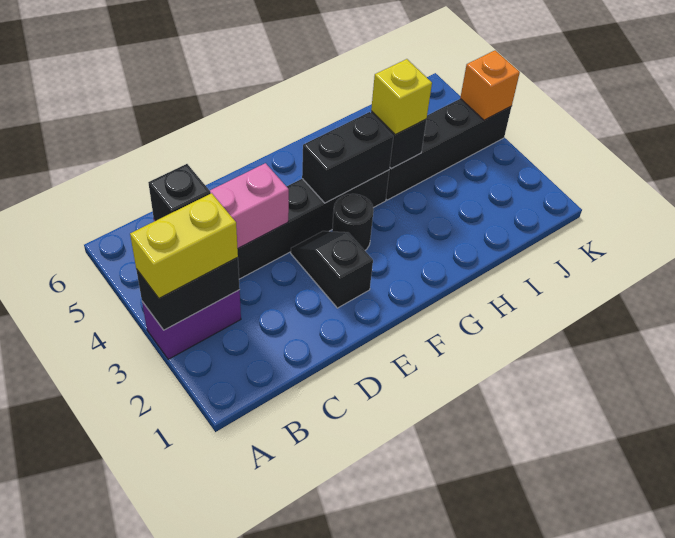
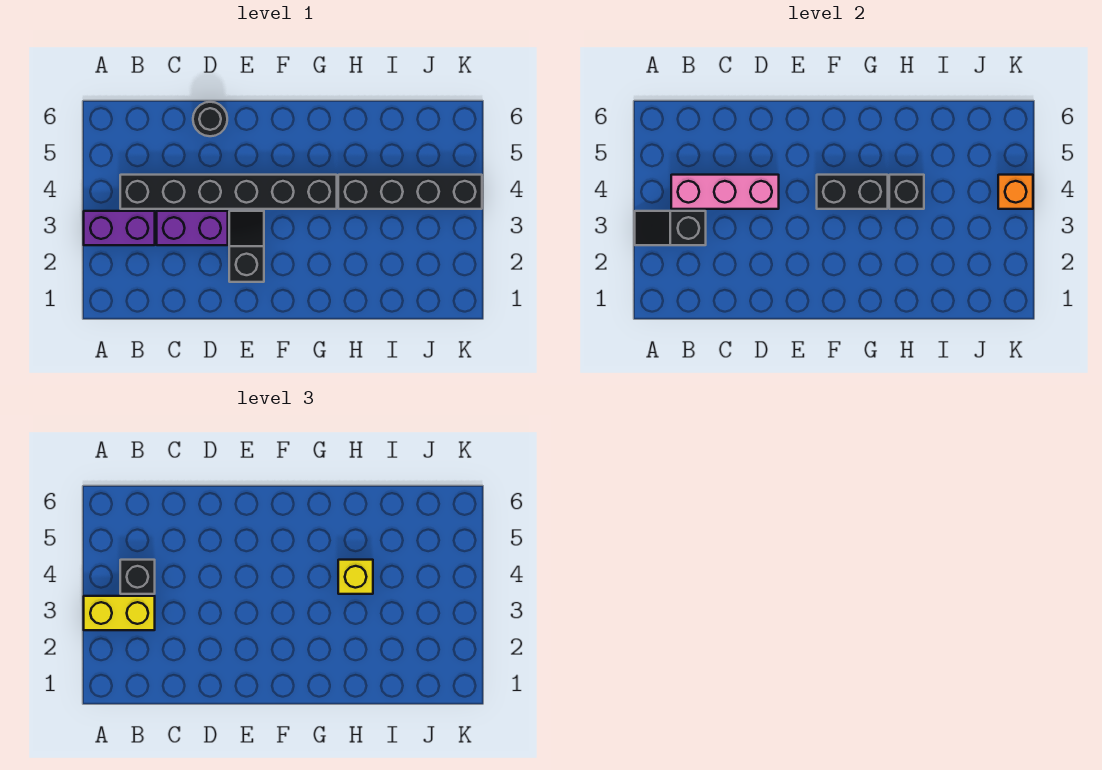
black brick A3:B3 level 2 -> black slope A3:B3 level 2 top B
none -> purple brick C3:D3 level 1
black round brick F3 level 1 -> black round brick D6 level 1

